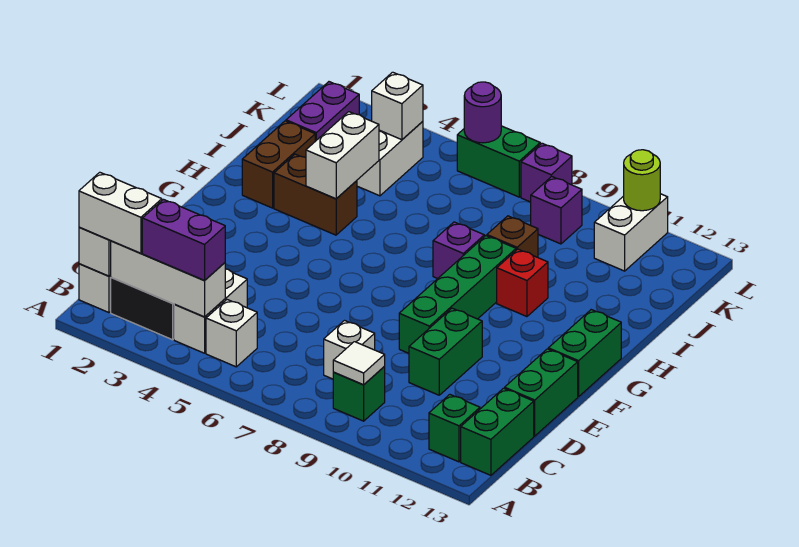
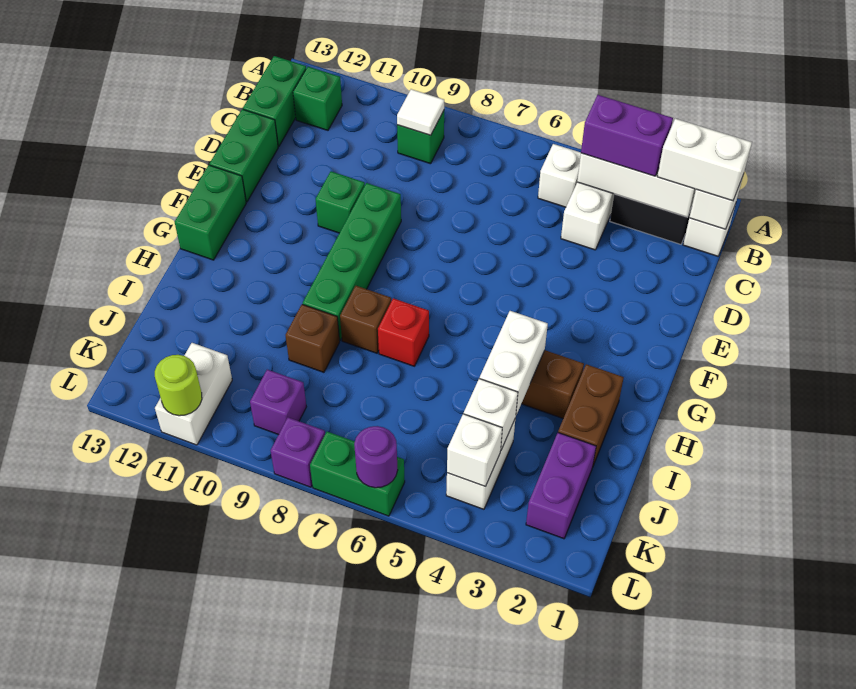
white brick C8 level 1 -> white brick J4 level 2
green brick D10:E10 level 1 -> green brick E10 level 1
purple brick H8 level 1 -> brown brick H8 level 1
red brick H10 level 1 -> red brick H7 level 1

